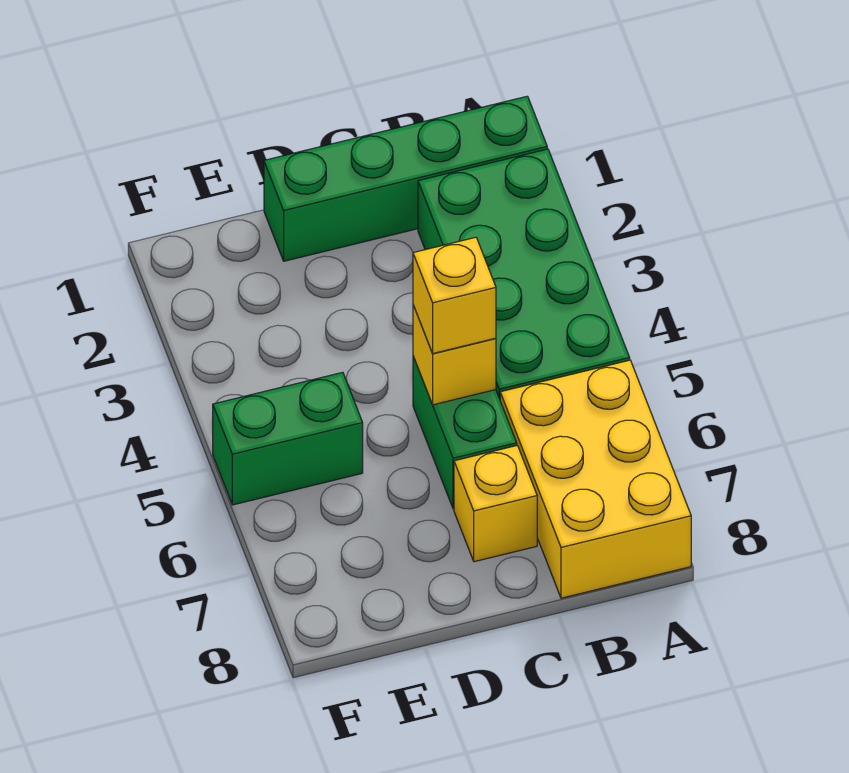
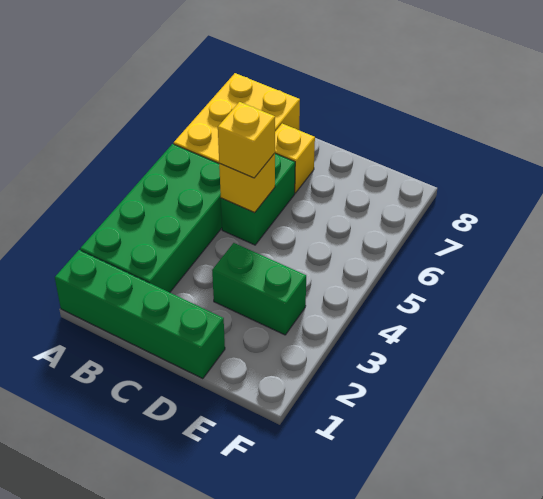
green brick E5:F5 level 1 -> green brick D3:E3 level 1

